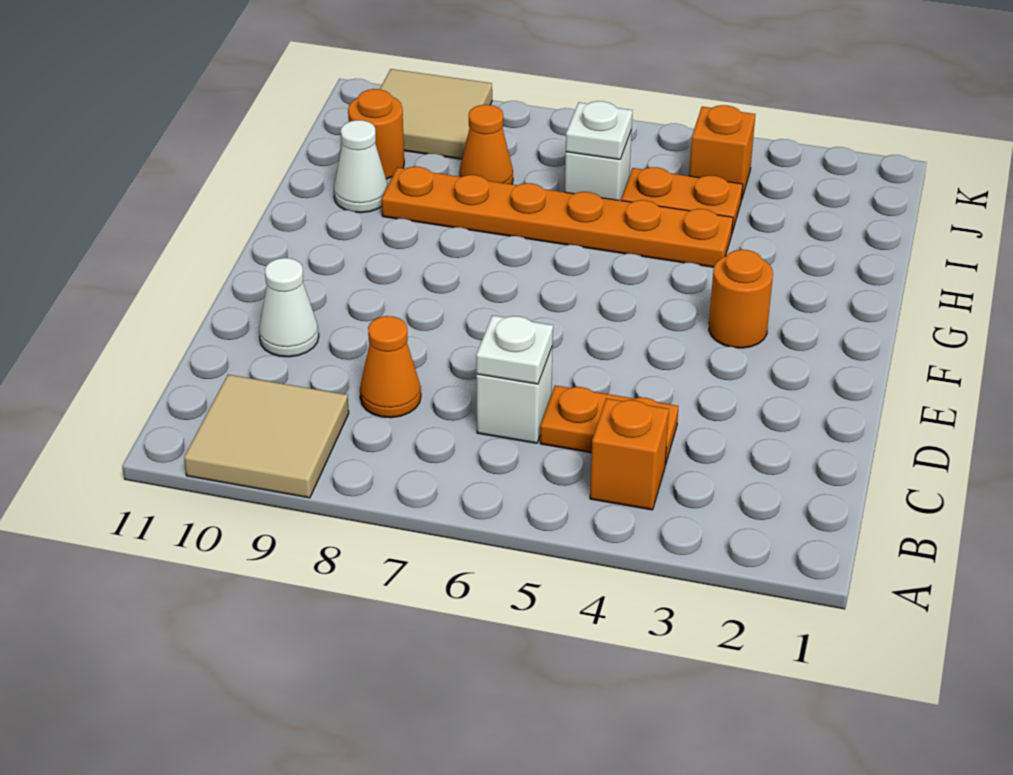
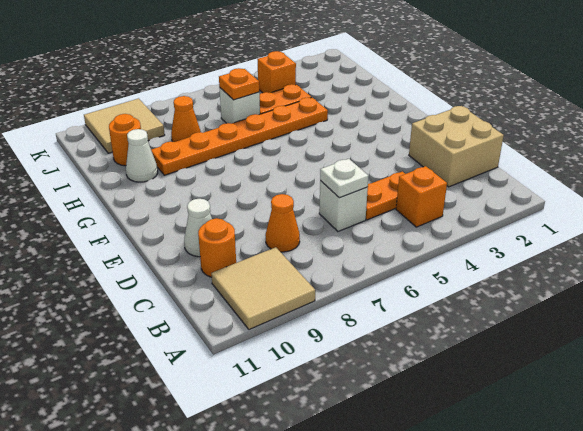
none -> tan brick C1:D2 level 1
orange round brick F3 level 1 -> orange round brick C10 level 1
white plate I6 level 2 -> orange plate I6 level 2

